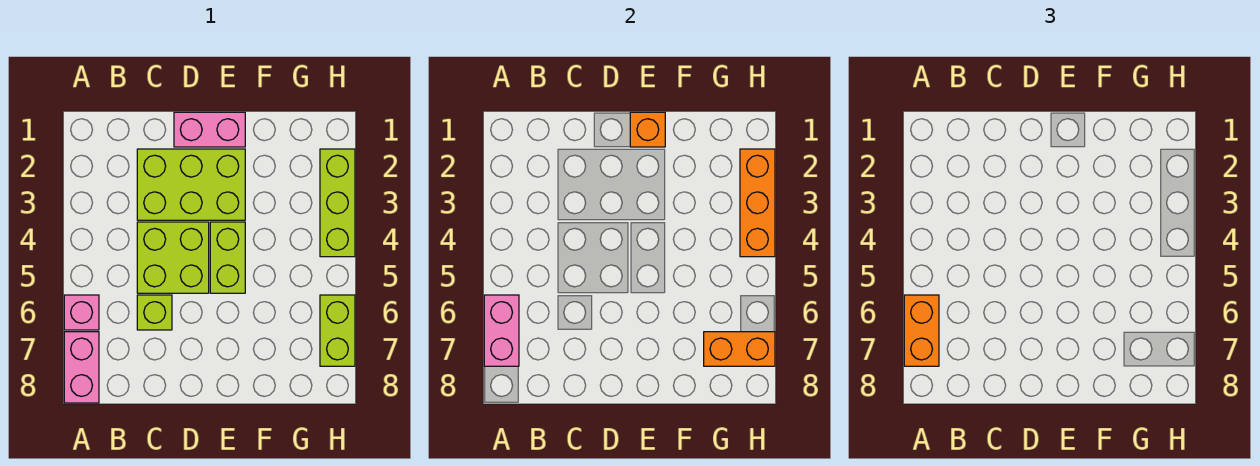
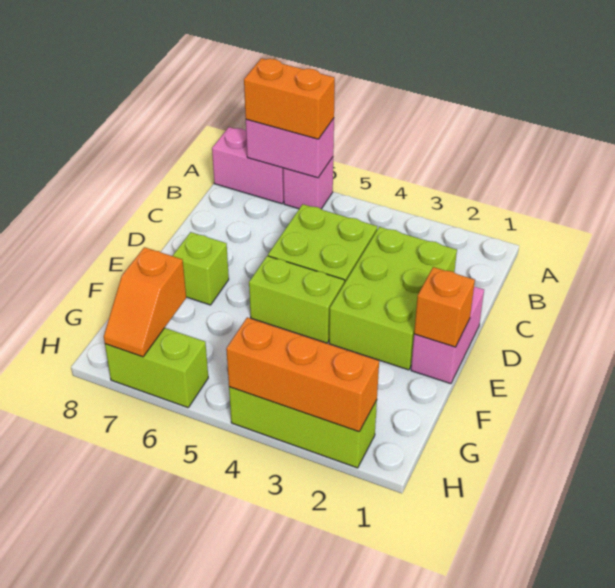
lime brick C6 level 1 -> lime brick E7 level 1
orange brick G7:H7 level 2 -> orange slope G7:H7 level 2 top G

